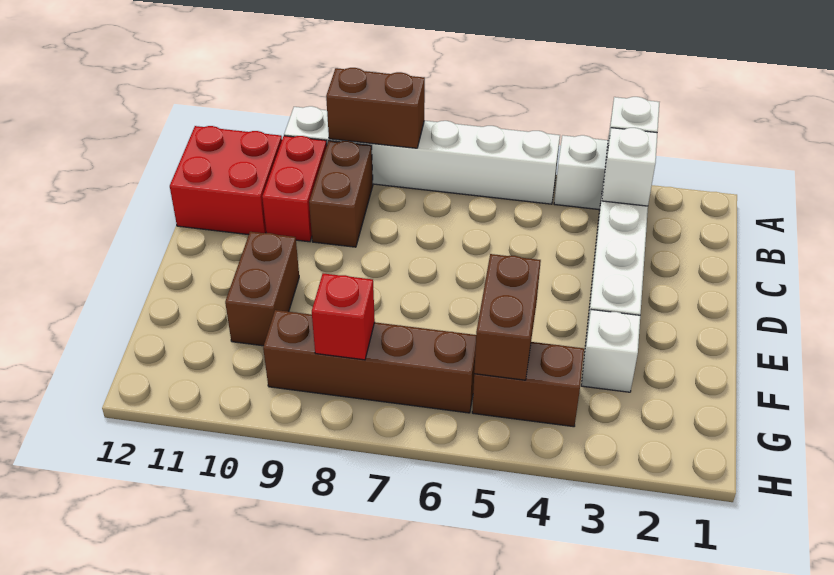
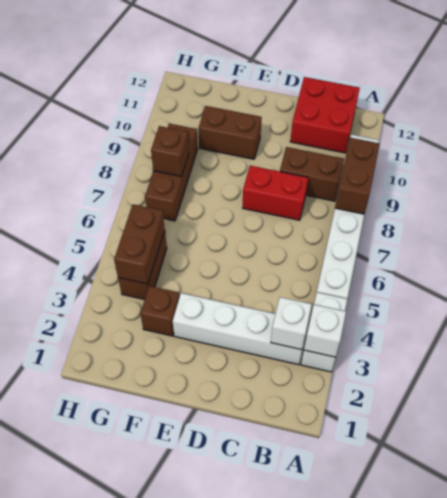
red brick B10:C10 level 1 -> red brick C8:D8 level 1
white brick F3 level 1 -> brown brick F3 level 1
brown brick F5:G5 level 2 -> brown brick G4:G5 level 2
brown brick G6:G9 level 1 -> brown brick G7:G9 level 1
red brick G8 level 2 -> brown brick G8 level 2

